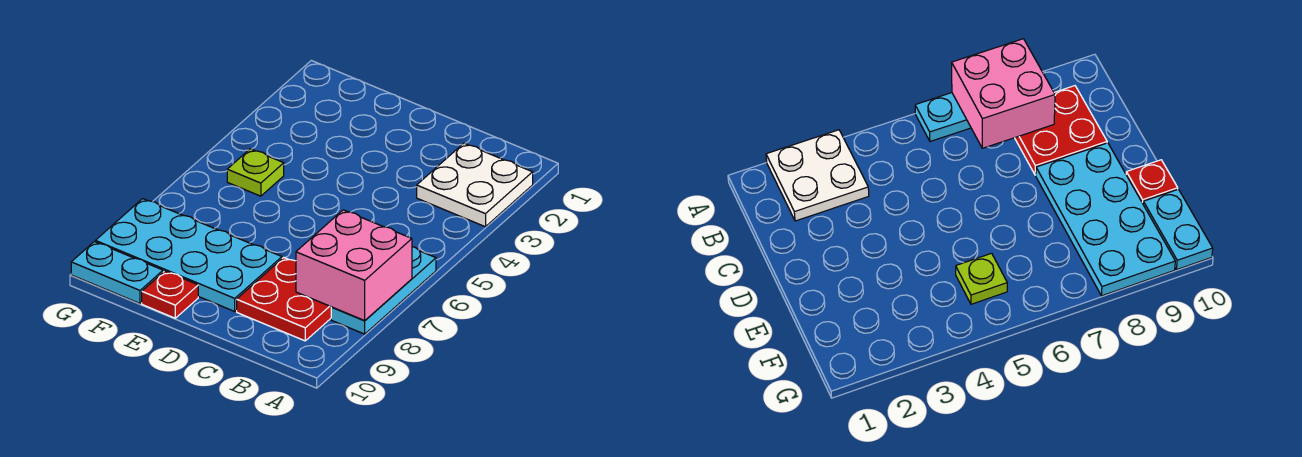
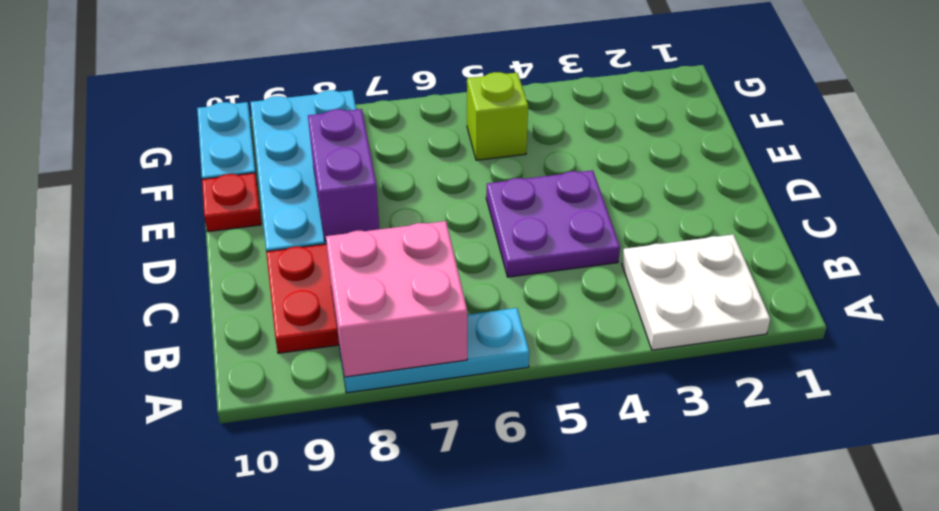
none -> purple plate C4:D5 level 1
none -> purple brick D8:E8 level 2
lime plate F5 level 1 -> lime brick F5 level 1

